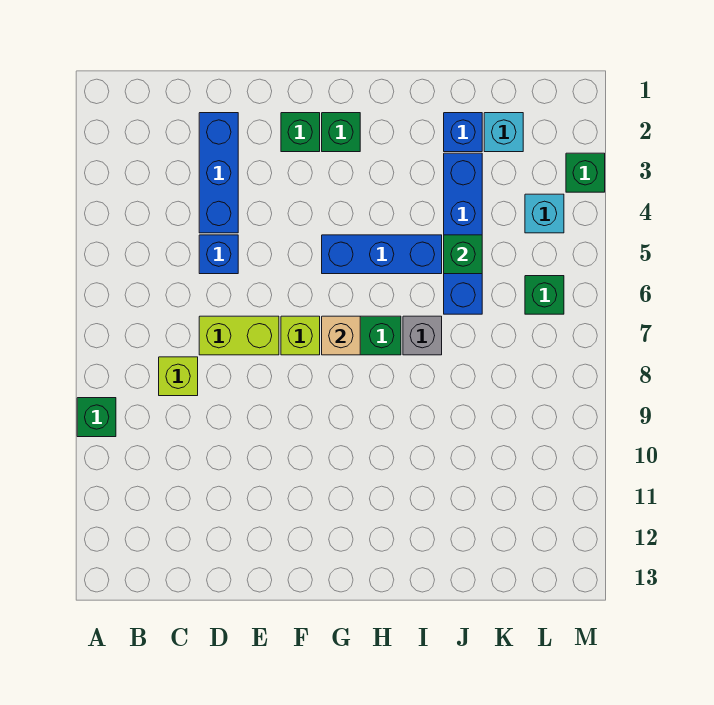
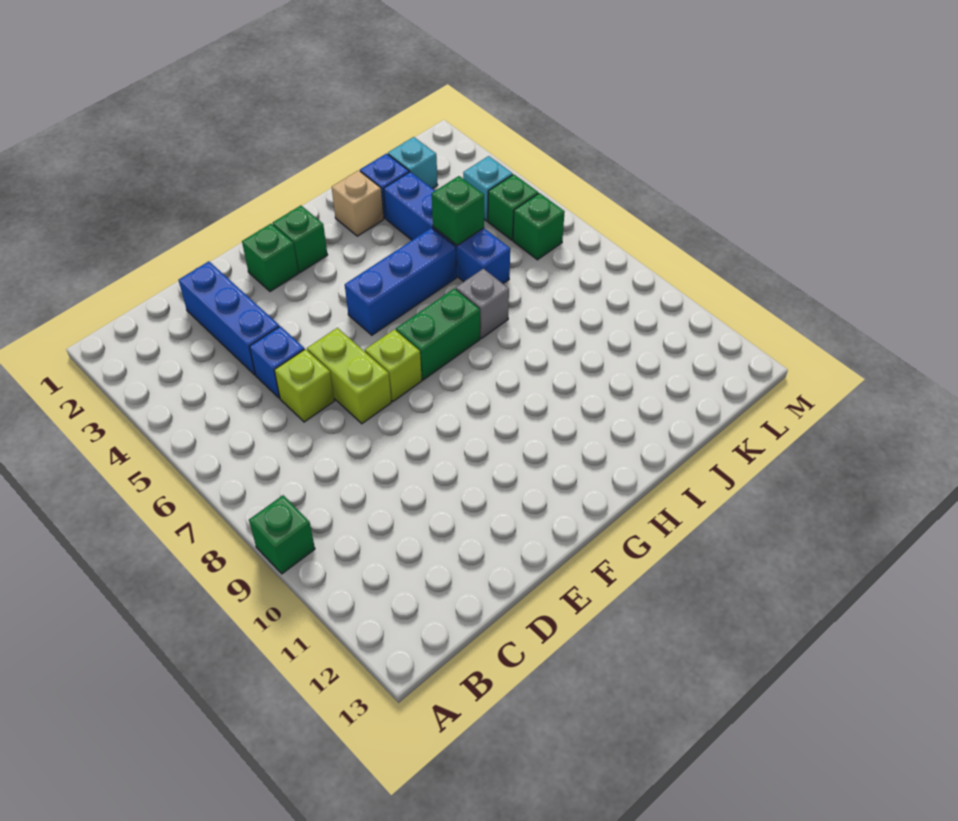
lime brick C8 level 1 -> lime brick D6 level 1
lime brick D7:E7 level 1 -> lime brick E6:E7 level 1
tan brick G7 level 2 -> tan brick I2 level 1
green brick M3 level 1 -> green brick L5 level 1

